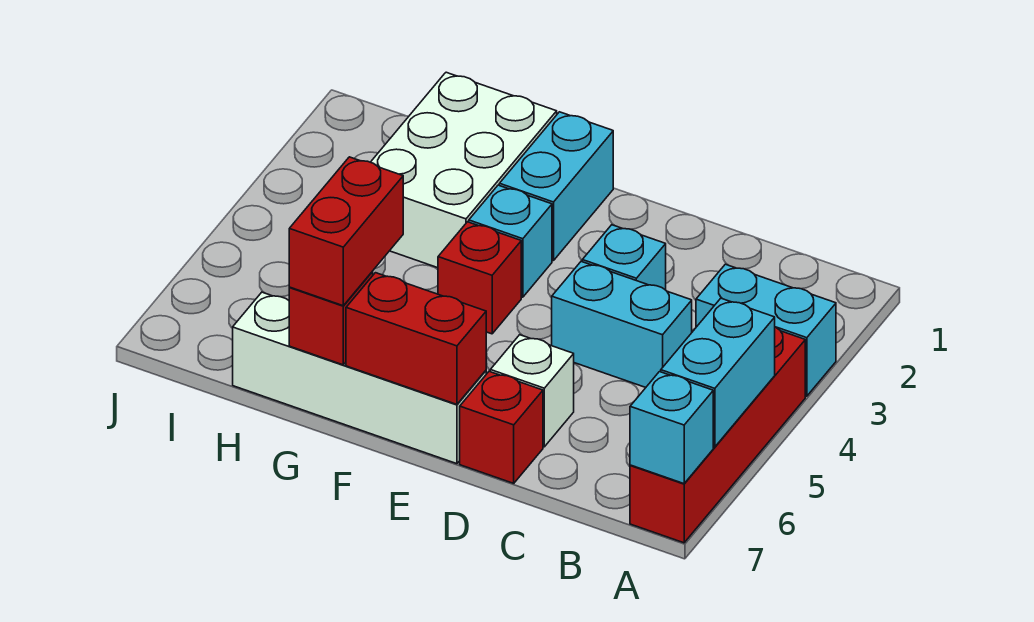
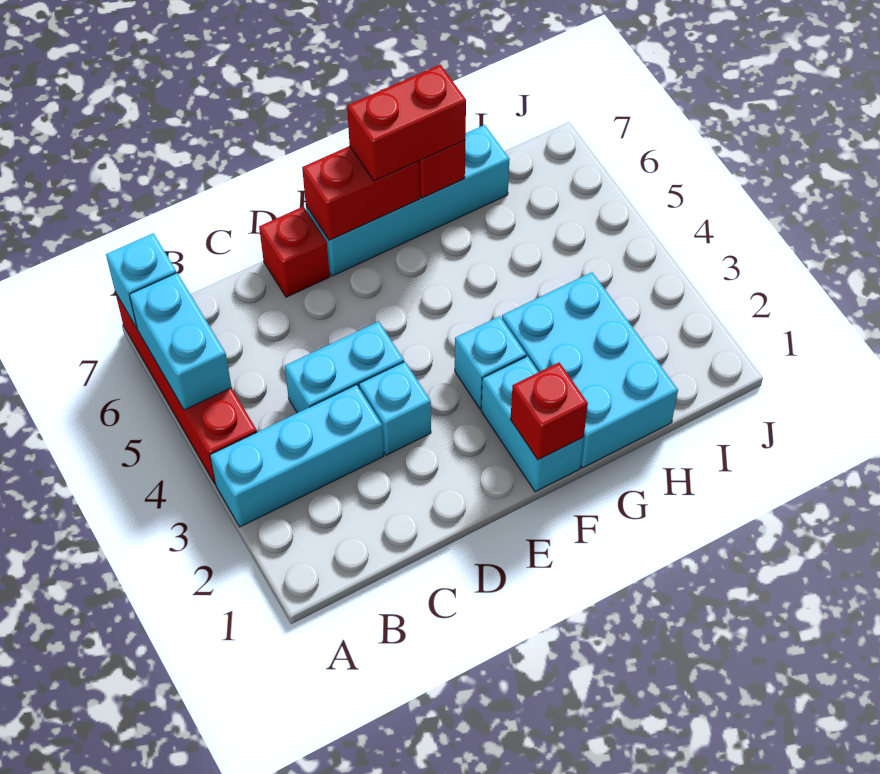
cyan brick A3:B3 level 1 -> cyan brick A3:C3 level 1
white brick D6 level 1 -> none
white brick E7:H7 level 1 -> cyan brick E7:H7 level 1
red brick F4 level 1 -> red brick F1 level 2
white brick G1:H3 level 1 -> cyan brick G1:H3 level 1
red brick G6:G7 level 3 -> red brick F7:G7 level 3

